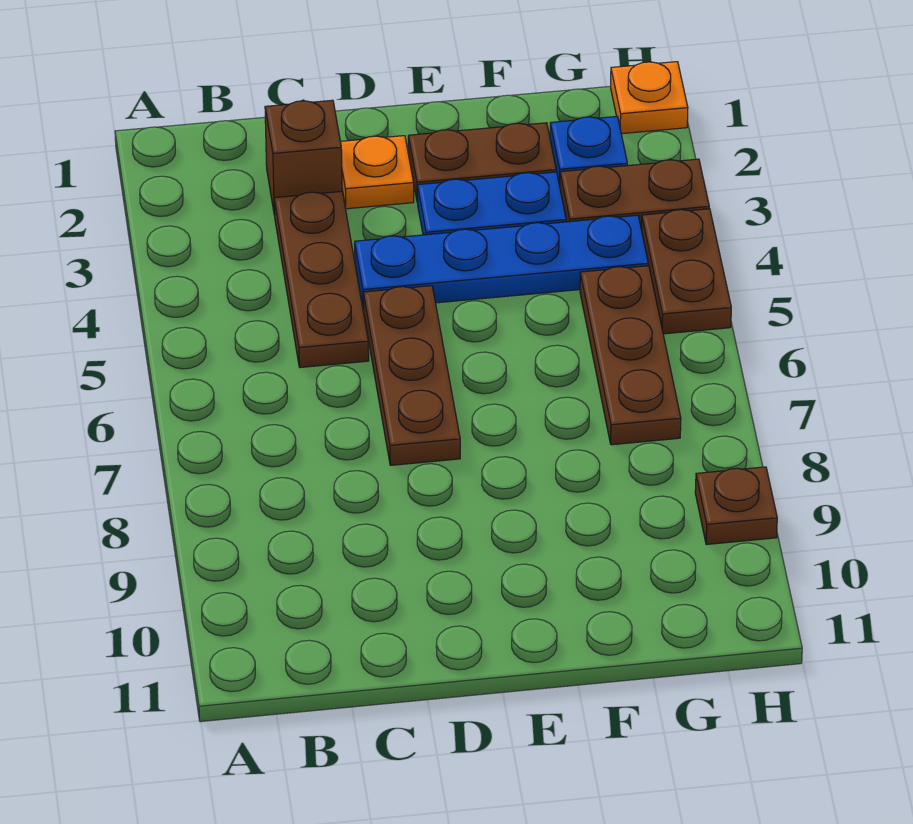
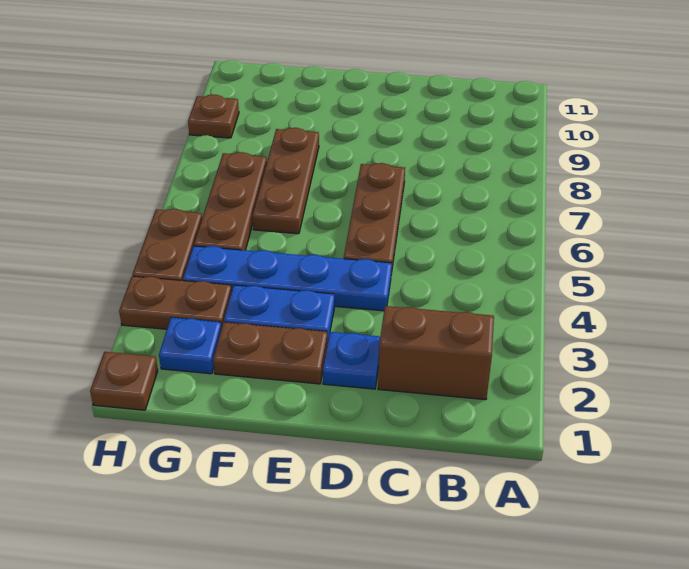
brown brick C2 level 1 -> brown brick B2:C2 level 1
brown plate C3:C5 level 1 -> brown plate F6:F8 level 1
orange plate D2 level 1 -> blue plate D2 level 1
orange plate H1 level 1 -> brown plate H1 level 1

